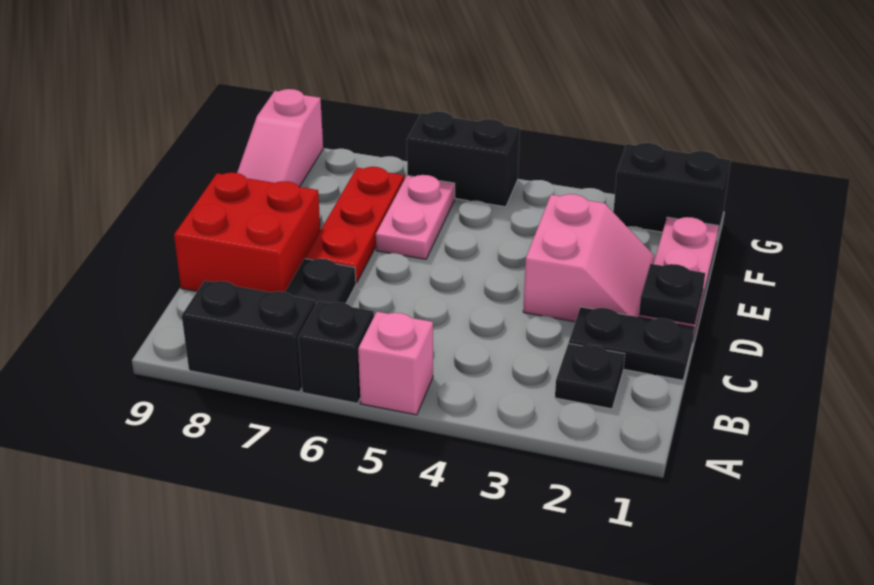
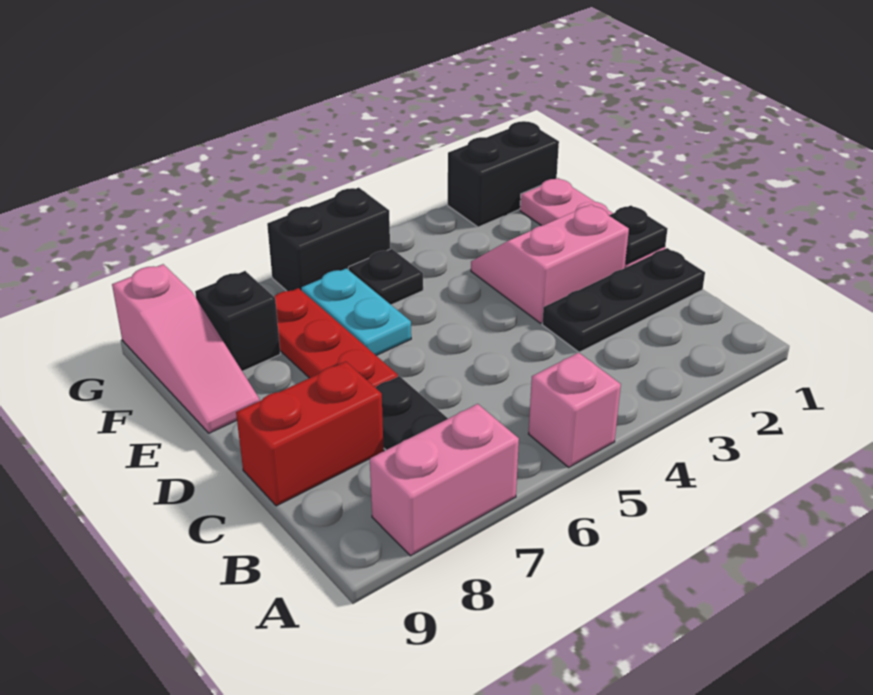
black brick A6 level 1 -> black brick F8 level 1
black brick A7:A8 level 1 -> pink brick A7:A8 level 1
black plate B2 level 1 -> black plate F5 level 1
black plate C1:C2 level 1 -> black plate C1:C3 level 1
red brick C8:D9 level 1 -> red brick C8:C9 level 1
pink slope D2:E3 level 1 top 3 -> pink slope D2:E3 level 1 top D
pink plate E6:F6 level 1 -> cyan plate E6:F6 level 1

